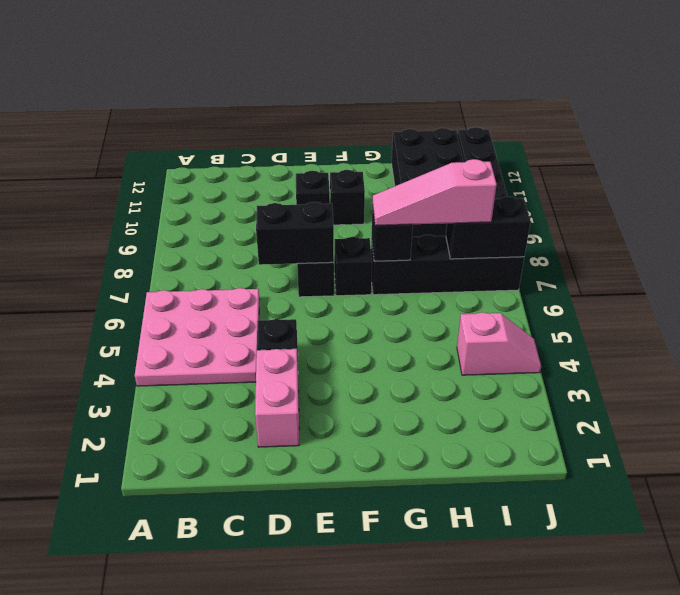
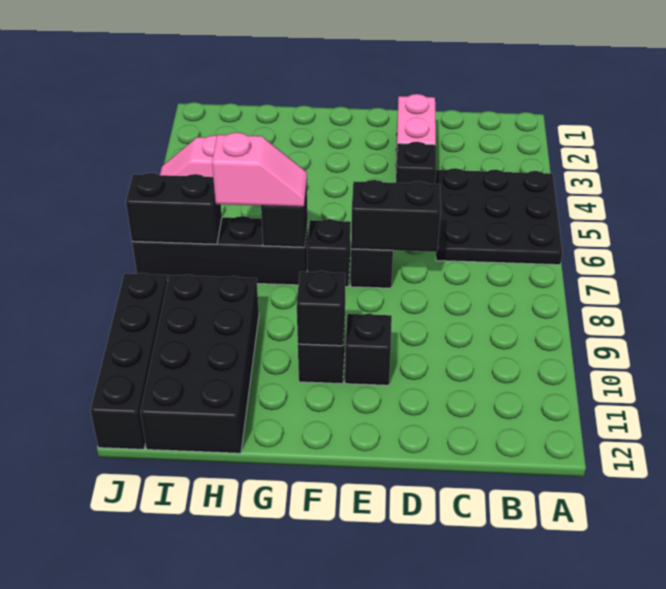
pink plate A4:C6 level 1 -> black plate A4:C6 level 1
none -> black brick F10 level 2
pink slope G7:I7 level 3 top I -> pink slope G7:H7 level 3 top H

